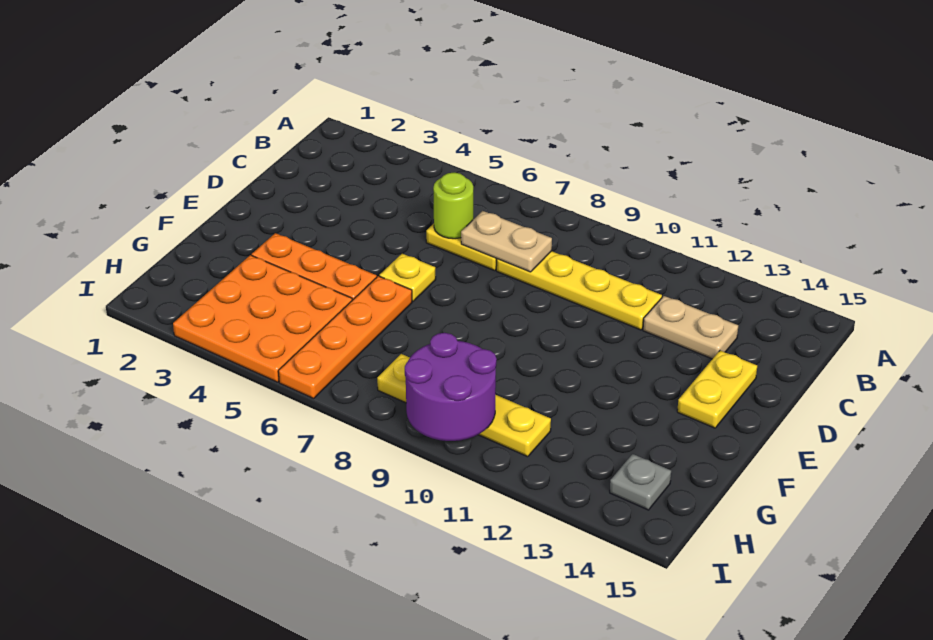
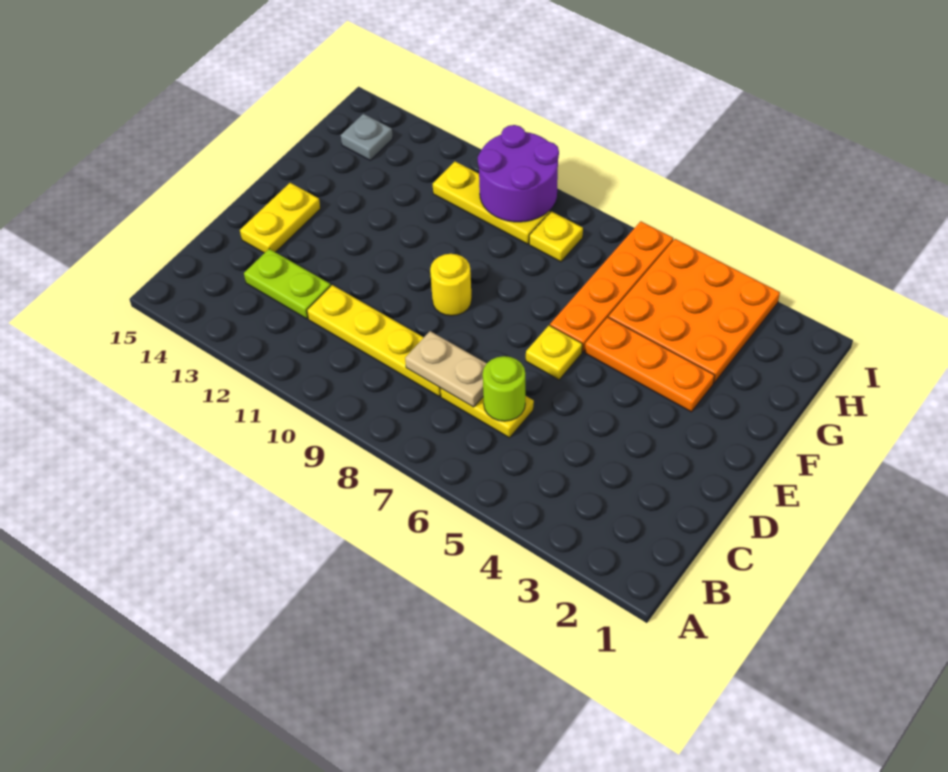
tan plate C12:C13 level 1 -> lime plate C12:C13 level 1
none -> yellow round brick E9 level 1

